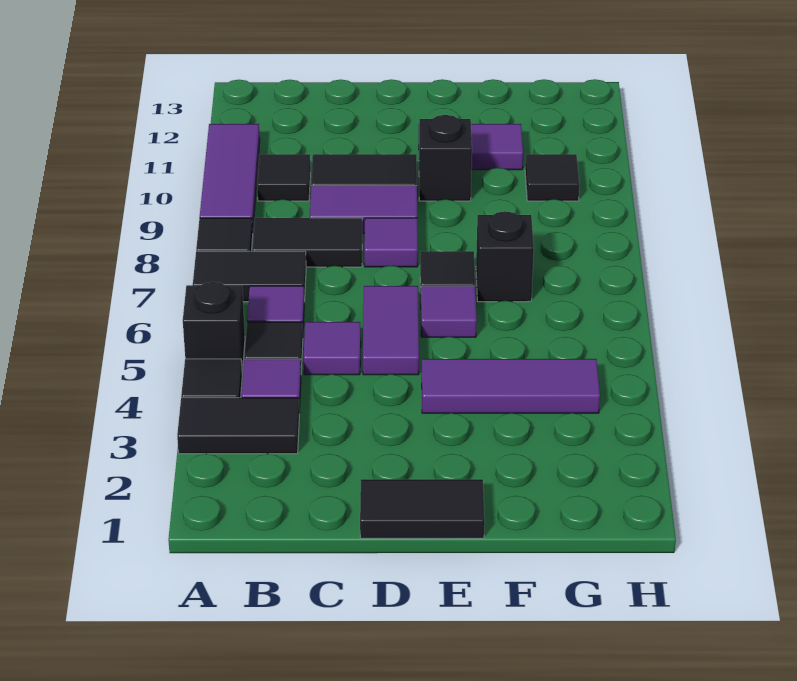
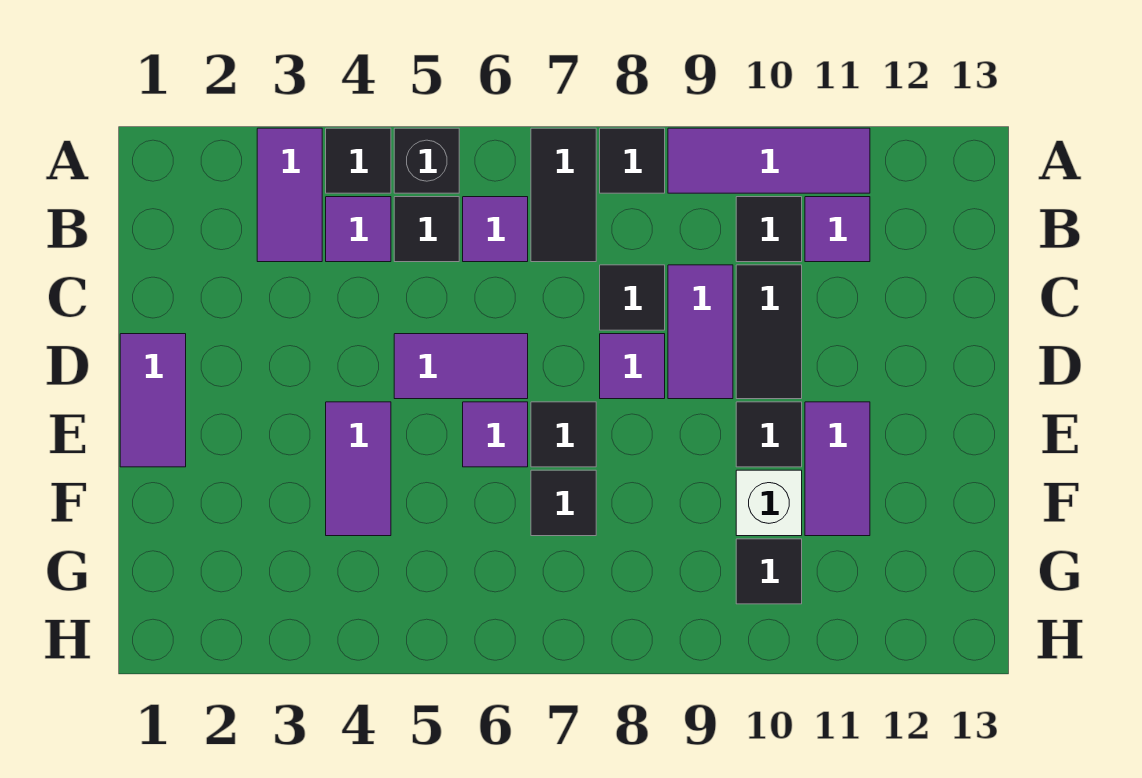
black tile A3:B3 level 1 -> purple tile A3:B3 level 1
black tile B8:C8 level 1 -> black tile C8 level 1
purple tile C5 level 1 -> purple tile B11 level 1
black tile D1:E1 level 1 -> purple tile D1:E1 level 1
purple tile E4:G4 level 1 -> purple tile E4:F4 level 1
black brick E10 level 1 -> black tile E10 level 1
black brick F7 level 1 -> black tile F7 level 1
none -> white brick F10 level 1

